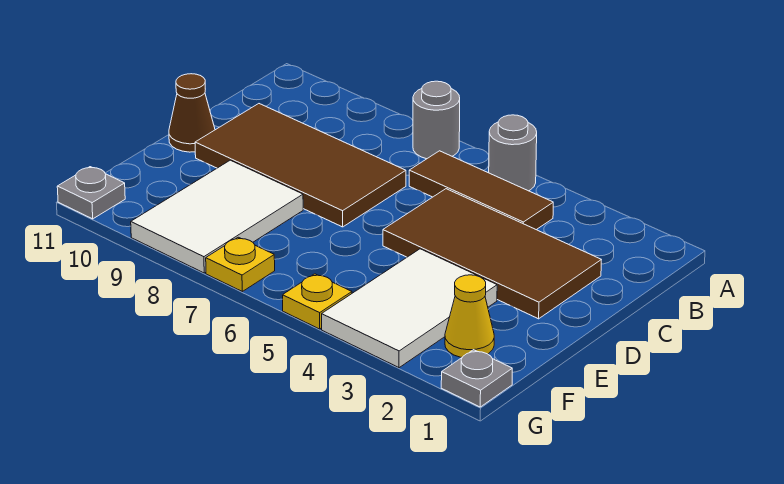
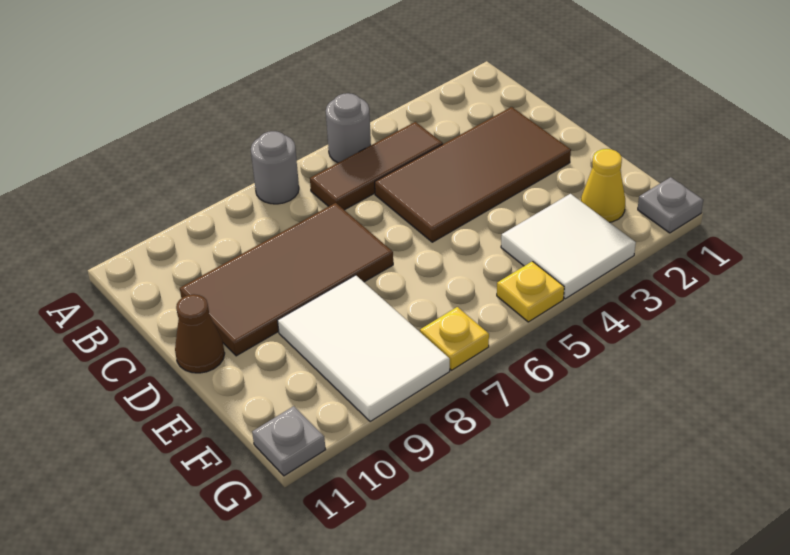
white tile E3:G4 level 1 -> white tile F3:G4 level 1

